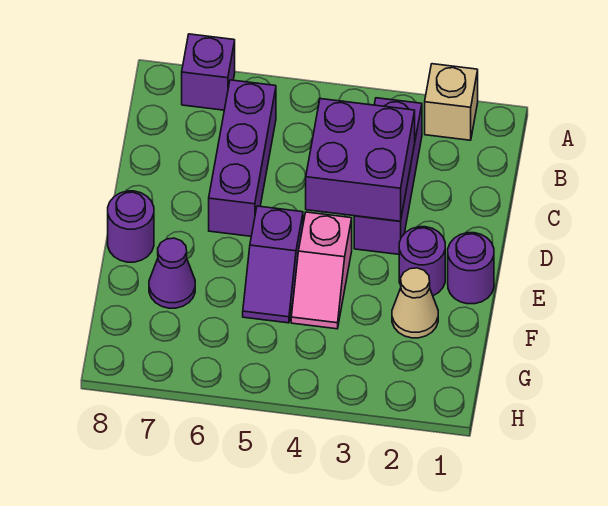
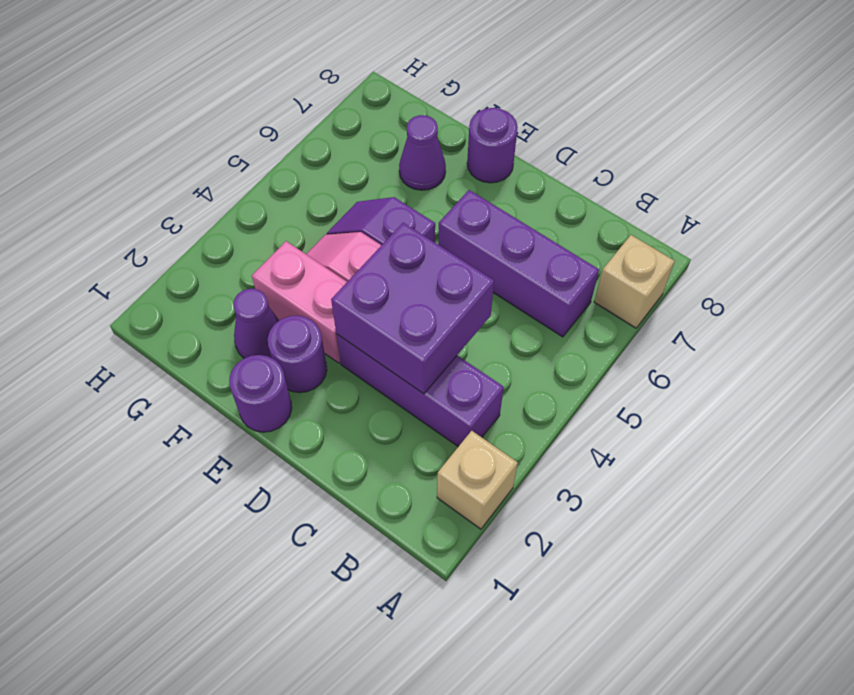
purple brick A7 level 1 -> tan brick A7 level 1
none -> pink brick E3:F3 level 1
tan cone F2 level 1 -> purple cone F2 level 1

